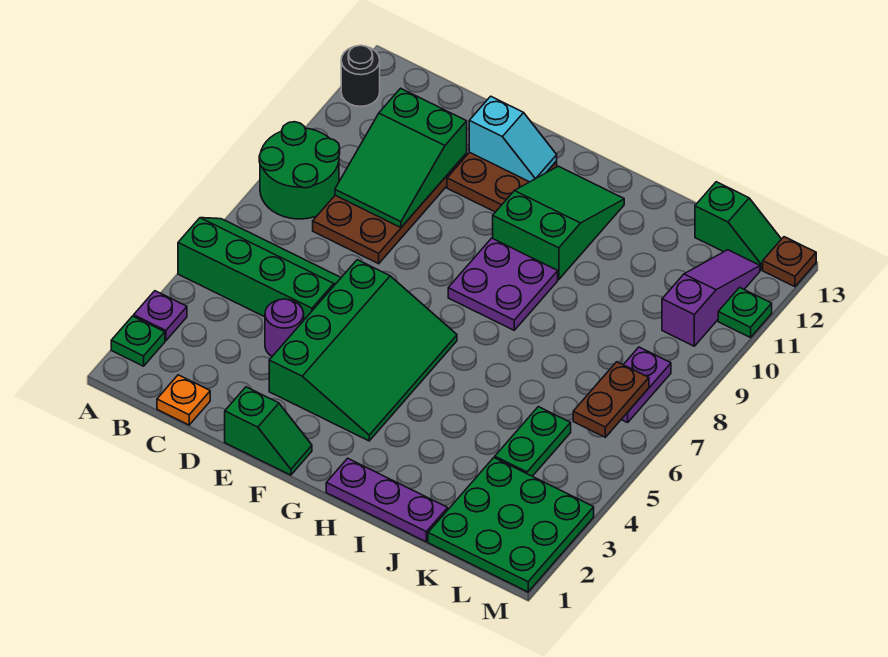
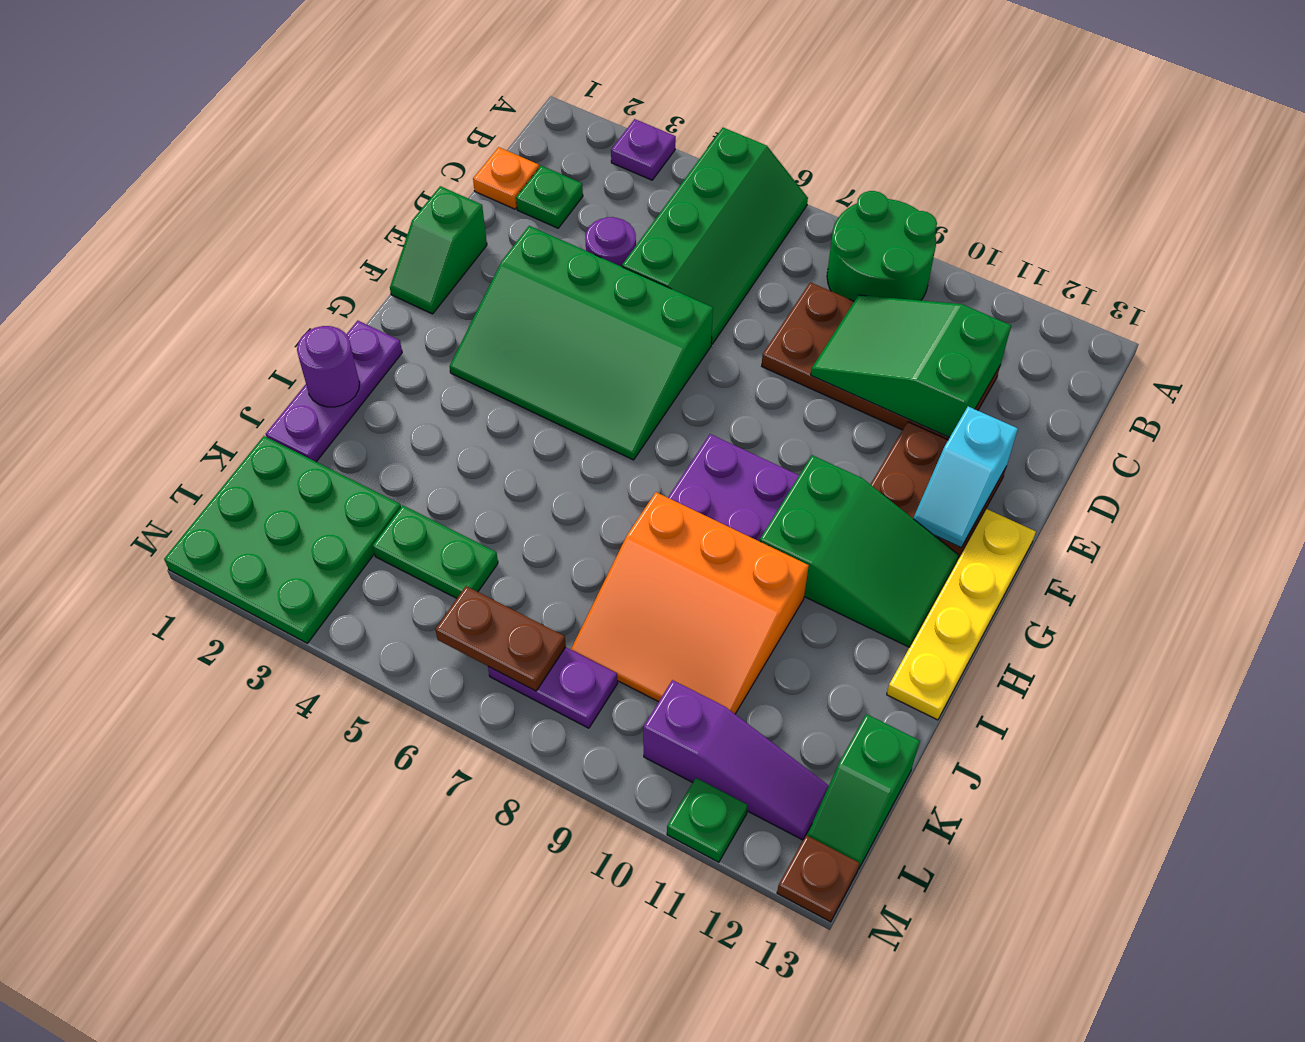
green plate A2 level 1 -> green plate C2 level 1
black round brick A12 level 1 -> none
none -> yellow plate F13:I13 level 1
none -> purple round brick I1 level 2
none -> orange slope I8:K10 level 1 top I

